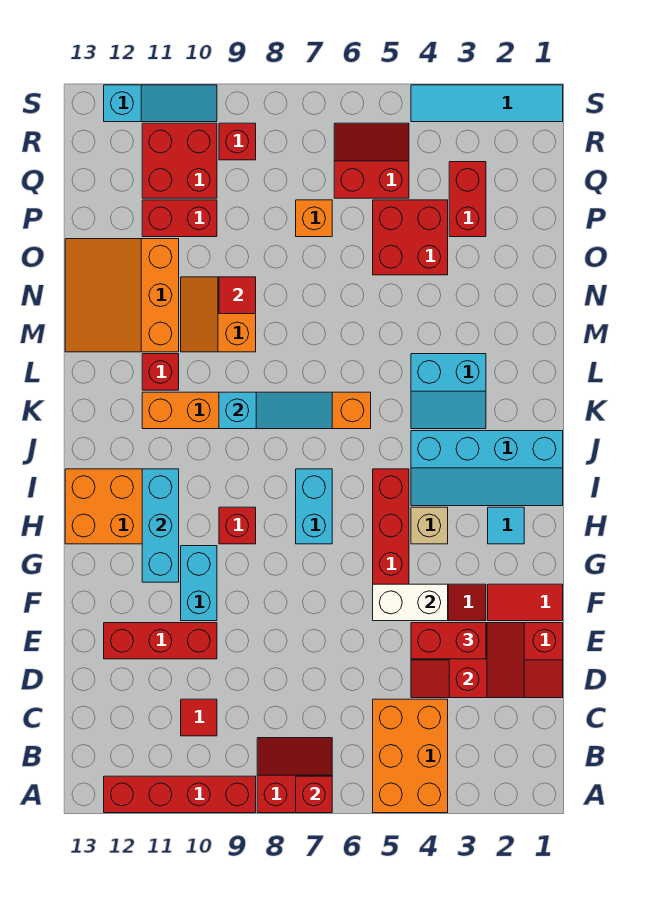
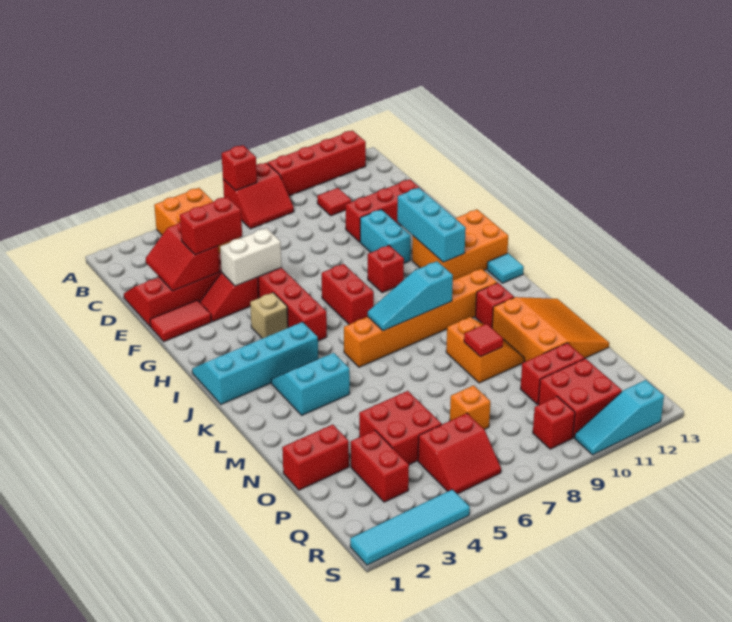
cyan tile H2 level 1 -> cyan tile J13 level 1
cyan brick H7:I7 level 1 -> red brick H7:I7 level 1
none -> red brick O1:O2 level 1

